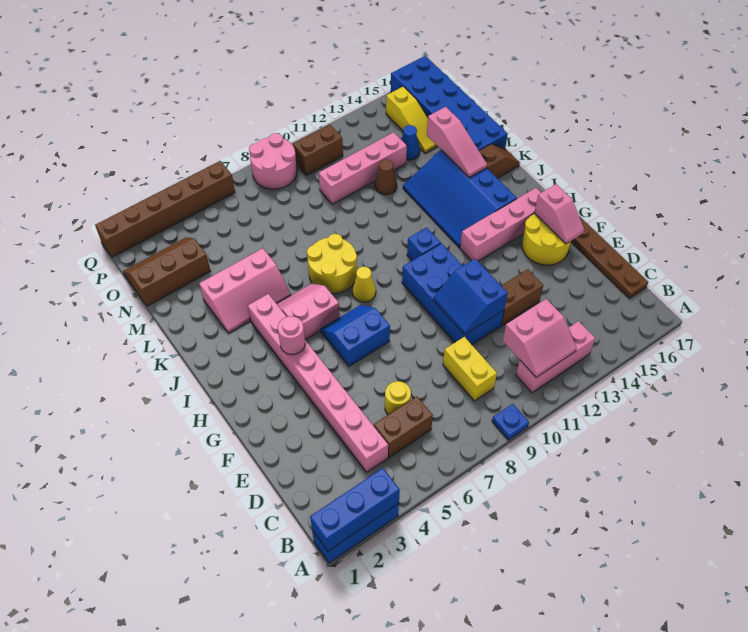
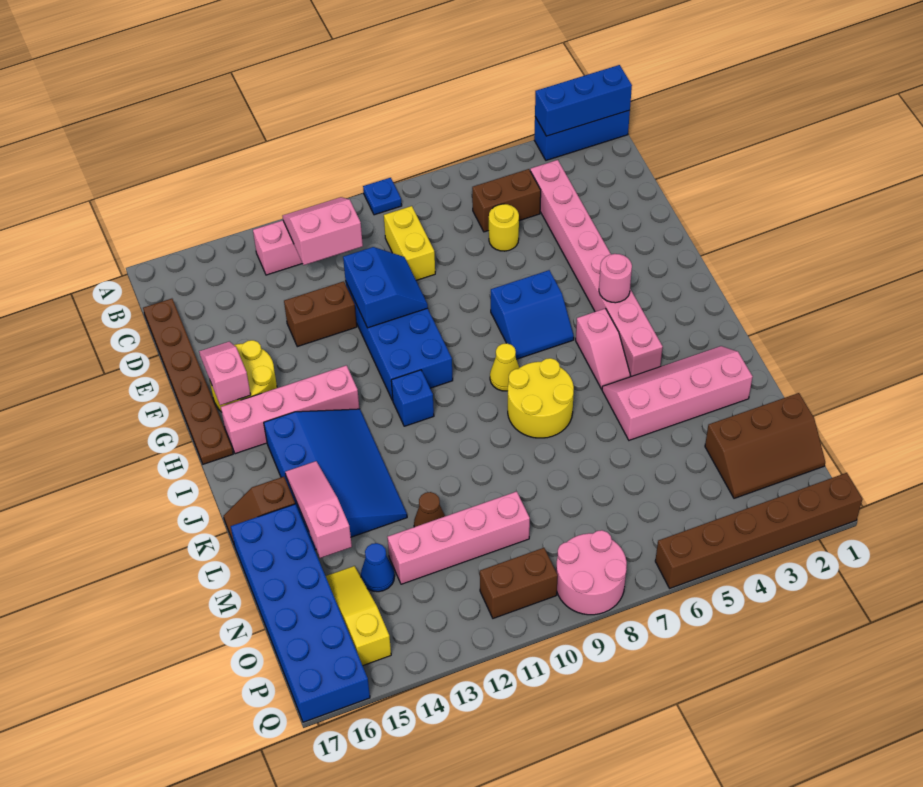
pink slope I5:J6 level 1 top I -> pink slope I5:J5 level 1 top I
pink slope K3:L5 level 1 top L -> pink slope K2:L5 level 1 top L

